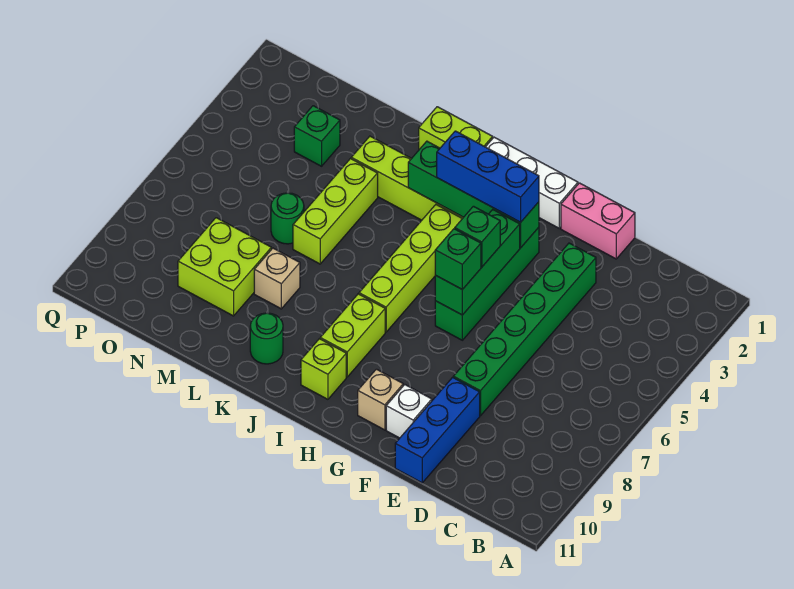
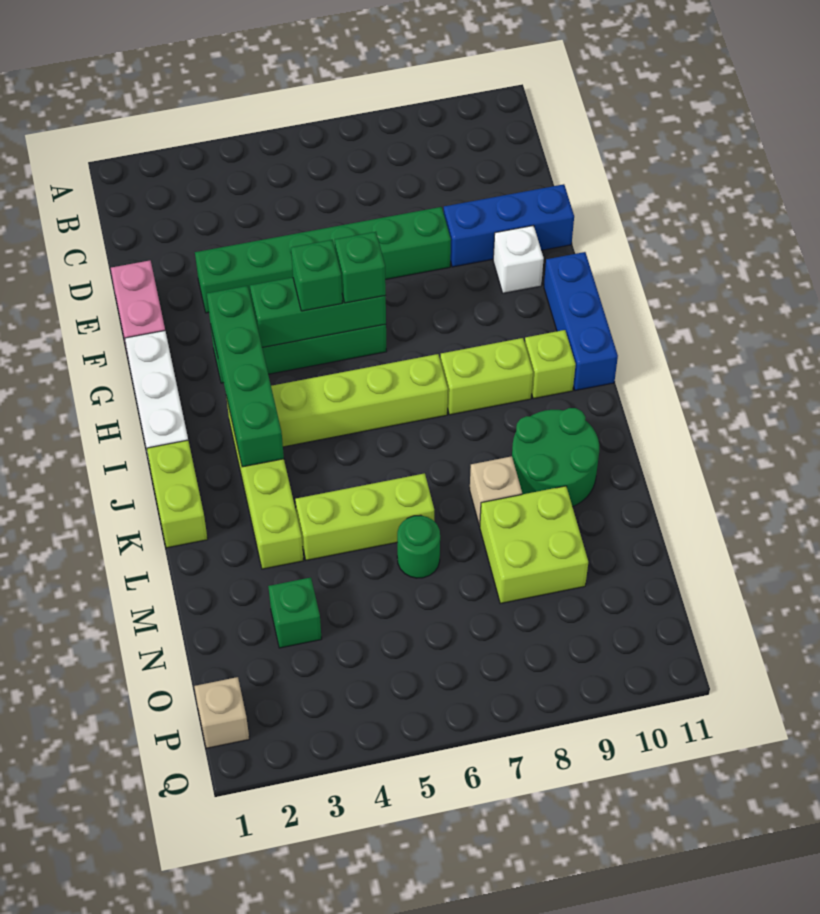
blue brick G3:I3 level 3 -> blue brick G11:I11 level 1
tan brick G10 level 1 -> tan brick P1 level 1
green round brick K10 level 1 -> green round brick K9:L10 level 1

